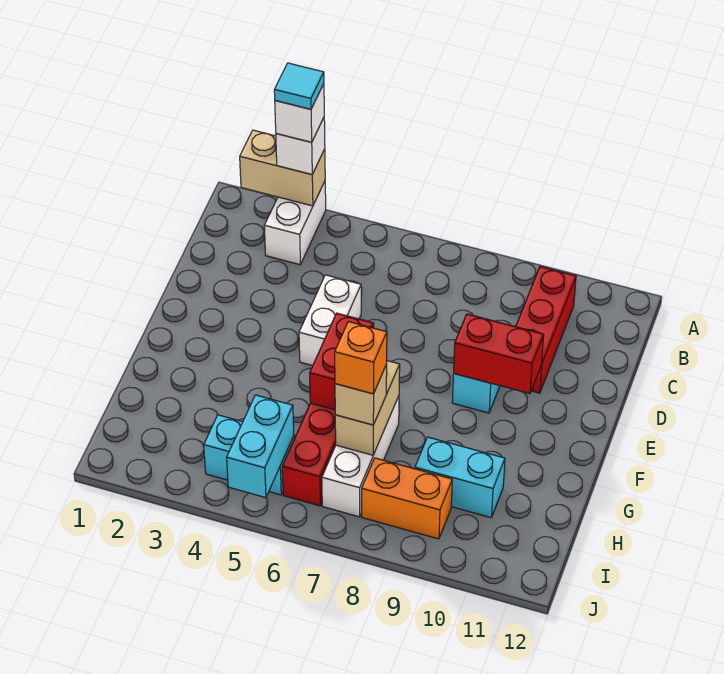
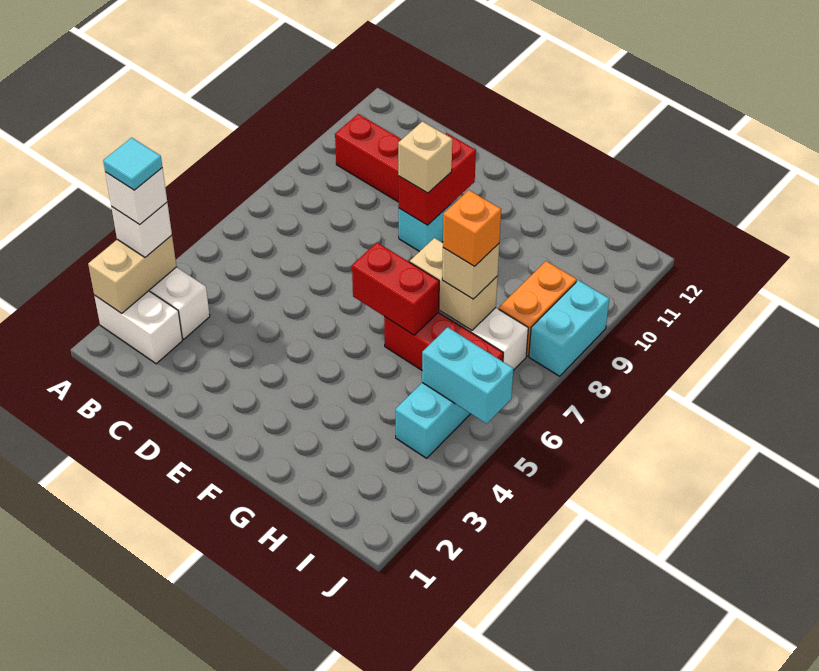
white brick D5:E5 level 1 -> white brick A2:B2 level 1
none -> tan brick E9 level 3
cyan brick H9:H10 level 1 -> cyan brick J8:J9 level 1

